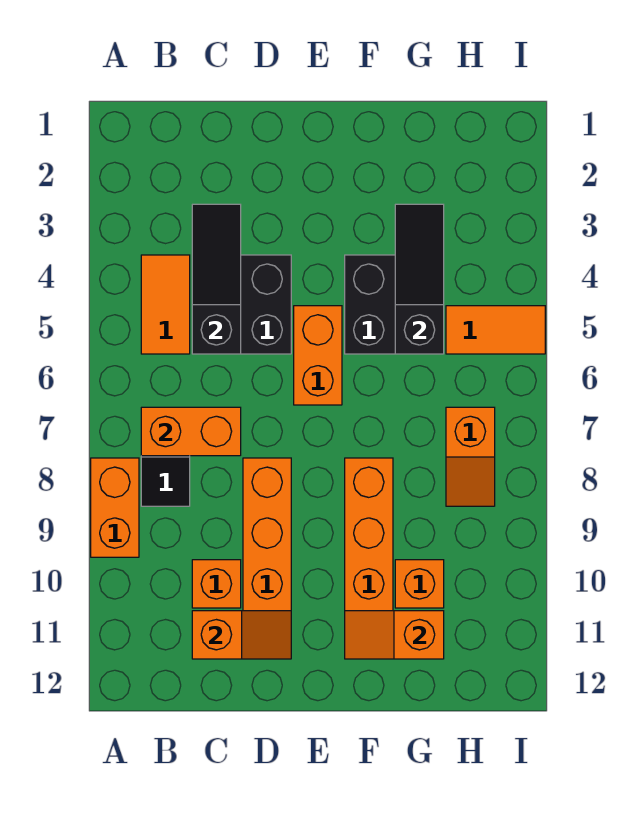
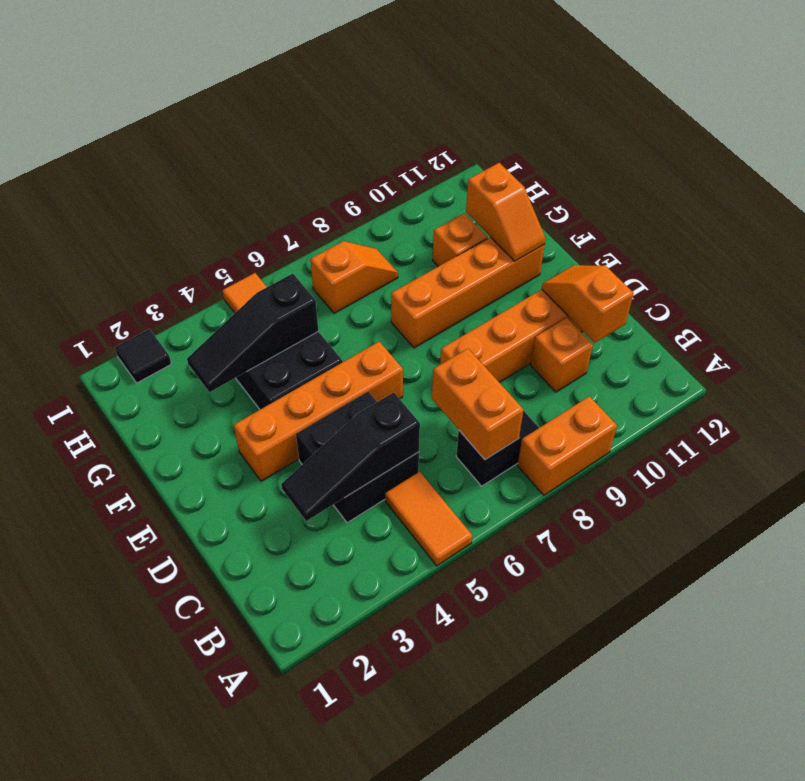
orange tile B4:B5 level 1 -> orange tile A5:B5 level 1
orange brick E5:E6 level 1 -> orange brick E3:E6 level 1
none -> black tile I2 level 1

